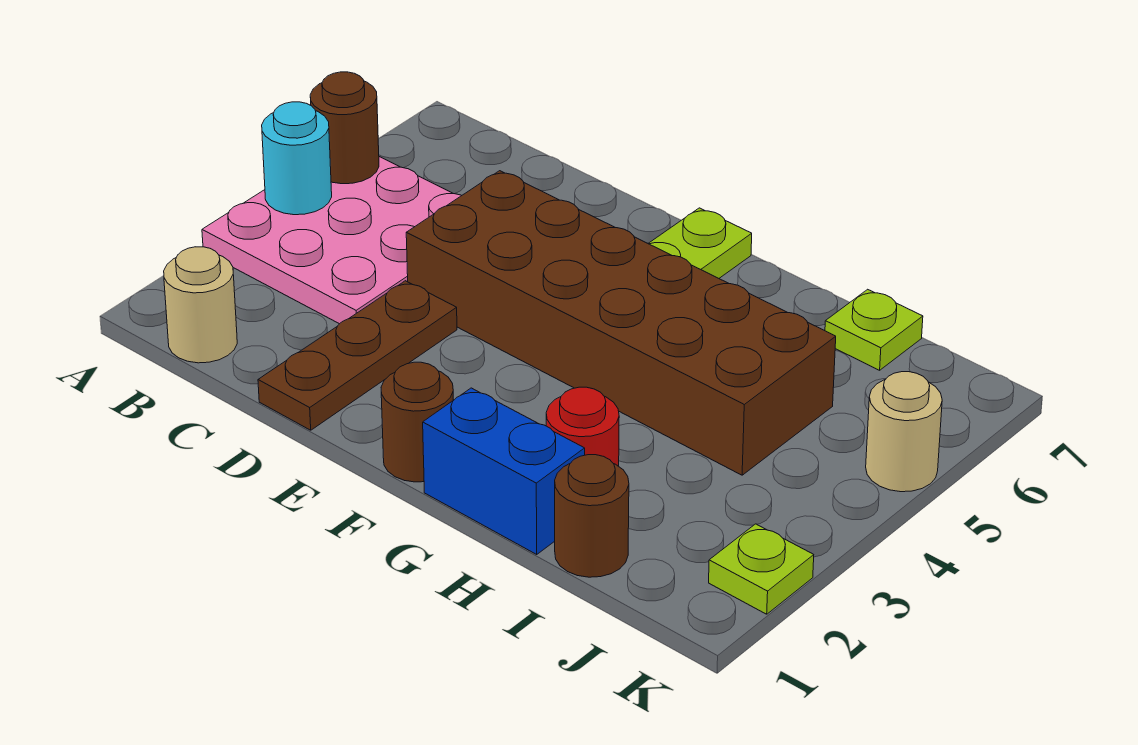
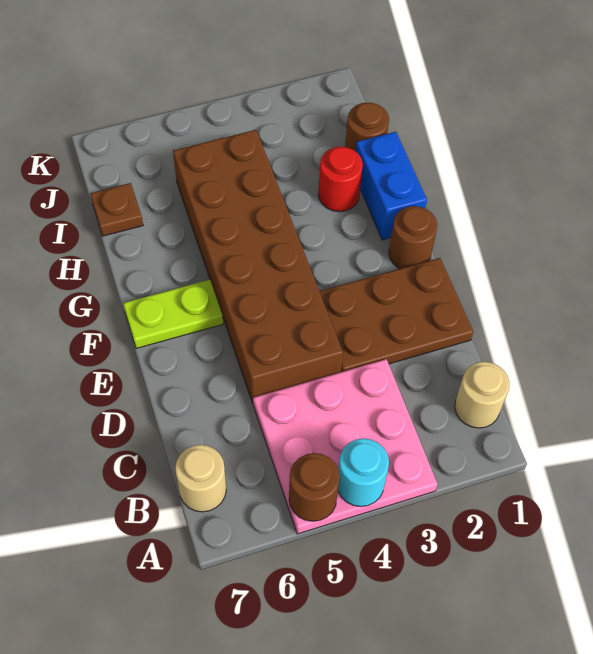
brown plate D1:D3 level 1 -> brown plate D1:E3 level 1
lime plate I7 level 1 -> brown plate I7 level 1
lime plate K2 level 1 -> none
tan round brick K5 level 1 -> tan round brick B7 level 1

